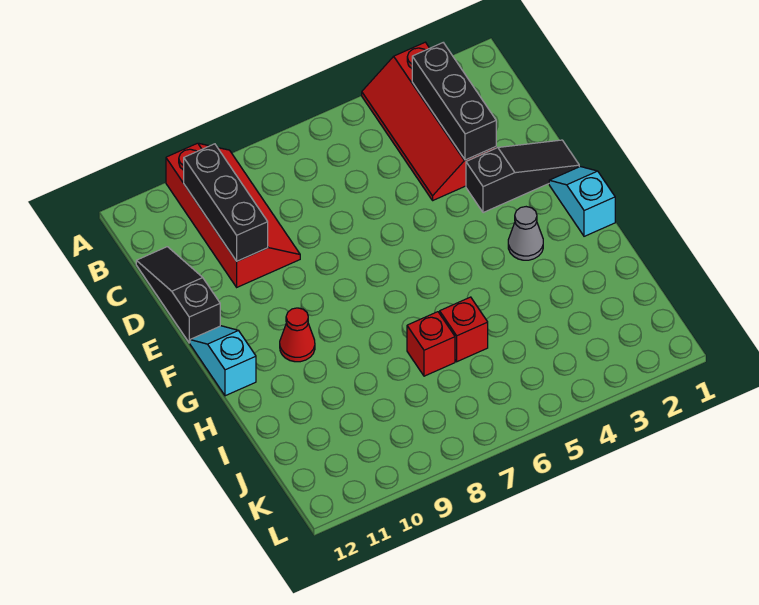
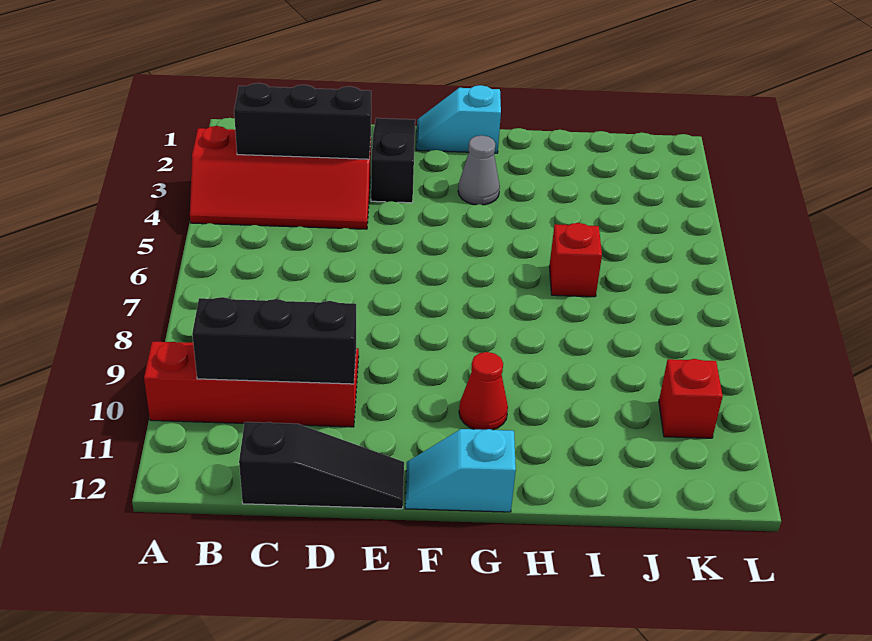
black slope C12:E12 level 1 top E -> black slope C12:E12 level 1 top C
red brick I7 level 1 -> red brick K10 level 1

